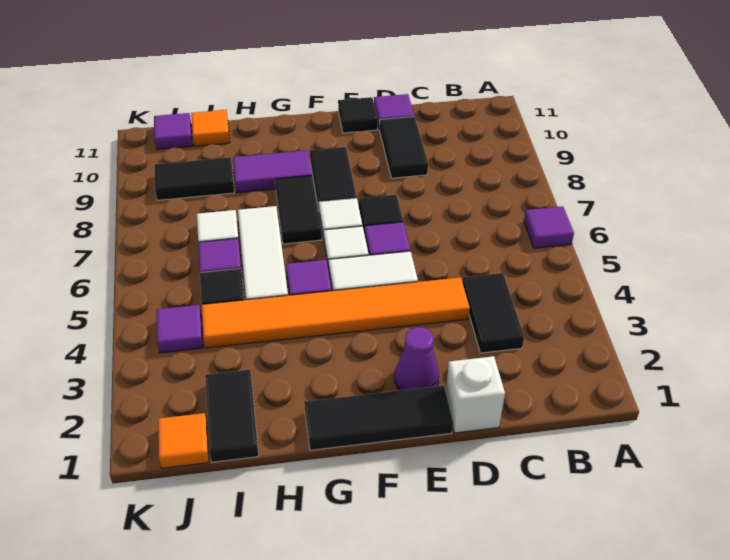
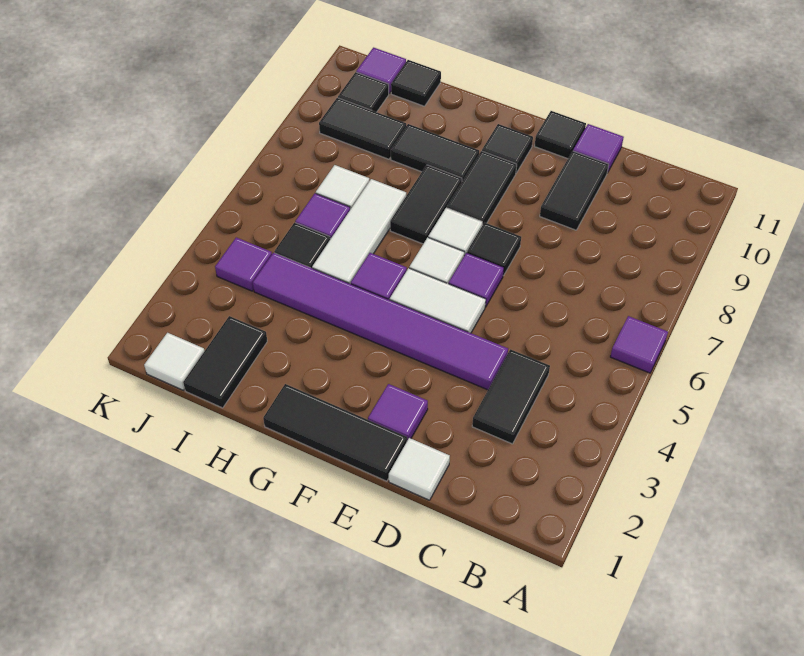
white brick D1 level 1 -> white tile D1 level 1
orange tile D4:I4 level 1 -> purple tile D4:I4 level 1
purple cone E2 level 1 -> purple tile E2 level 1
none -> black tile F10 level 1
purple tile G9:H9 level 1 -> black tile G9:H9 level 1
orange tile I11 level 1 -> black tile I11 level 1
orange tile J1 level 1 -> white tile J1 level 1
none -> black tile J10 level 1

